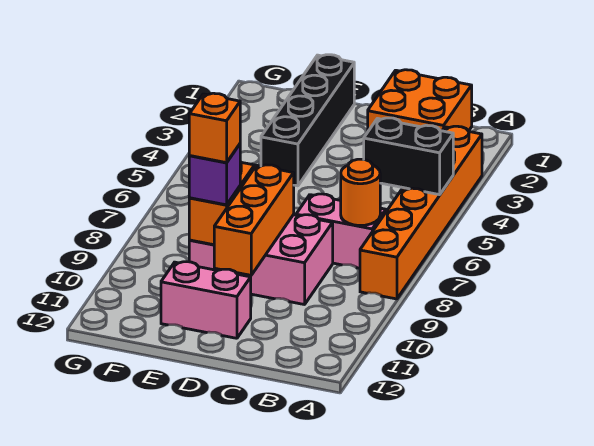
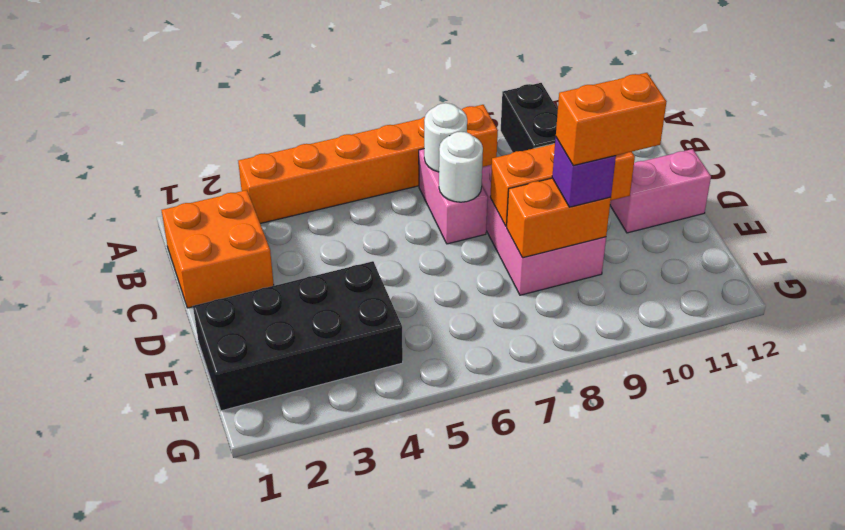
black brick A5:B5 level 2 -> black brick B9:C9 level 2
orange round brick B7 level 2 -> white round brick B7 level 2
none -> white round brick C7 level 2
pink brick D11:E11 level 1 -> pink brick D11:D12 level 1
black brick E1:E4 level 1 -> black brick E1:F4 level 1
orange brick E9 level 4 -> orange brick E9:E10 level 4

